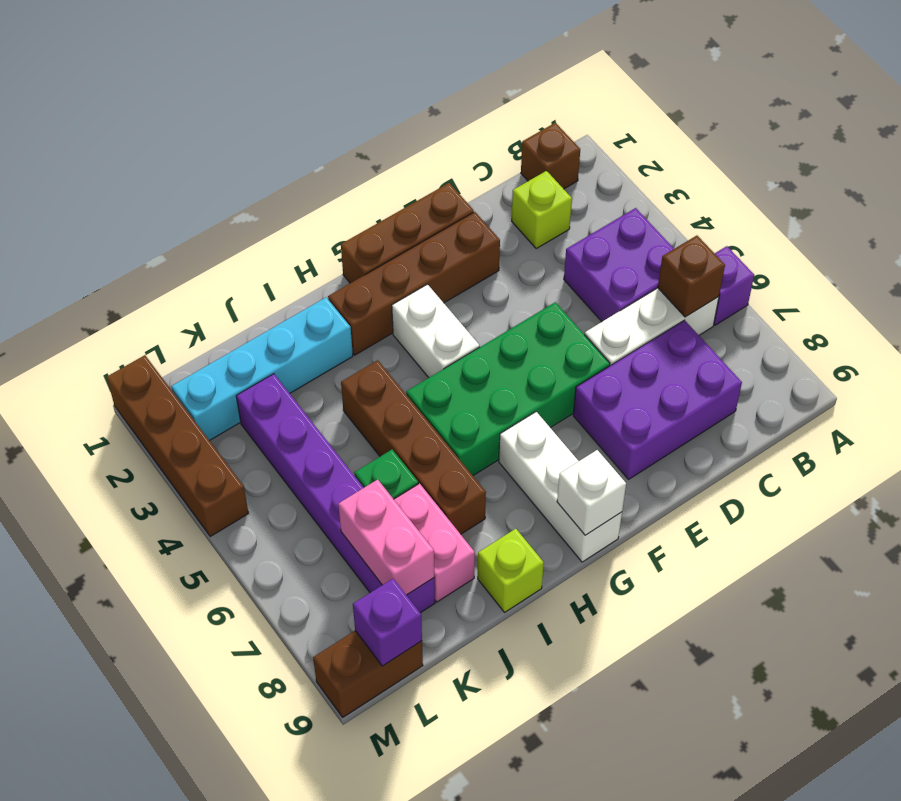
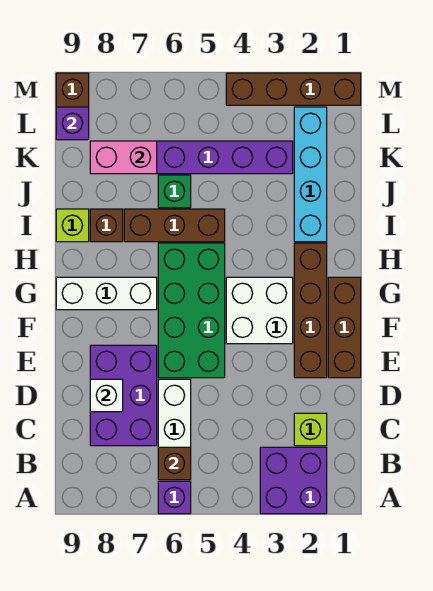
brown brick B1 level 1 -> brown brick I8 level 1
purple brick B4:C5 level 1 -> purple brick A2:B3 level 1
white brick G3:G4 level 1 -> white brick F3:G4 level 1
white brick G9 level 2 -> white brick D8 level 2
brown brick I4:I7 level 1 -> brown brick I5:I7 level 1
pink brick J7:J8 level 1 -> none

